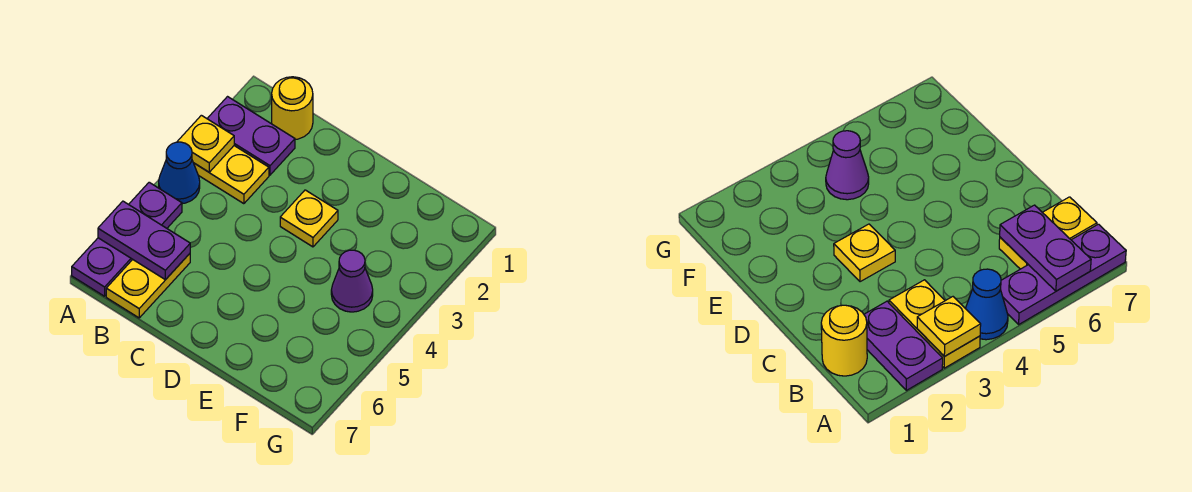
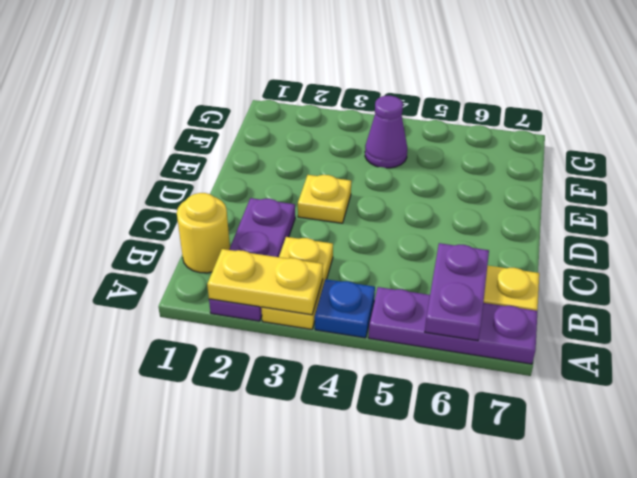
purple plate A2:B2 level 1 -> purple plate A2:C2 level 1
yellow plate A3 level 2 -> yellow plate A2:A3 level 2
blue cone A4 level 1 -> blue plate A4 level 1

